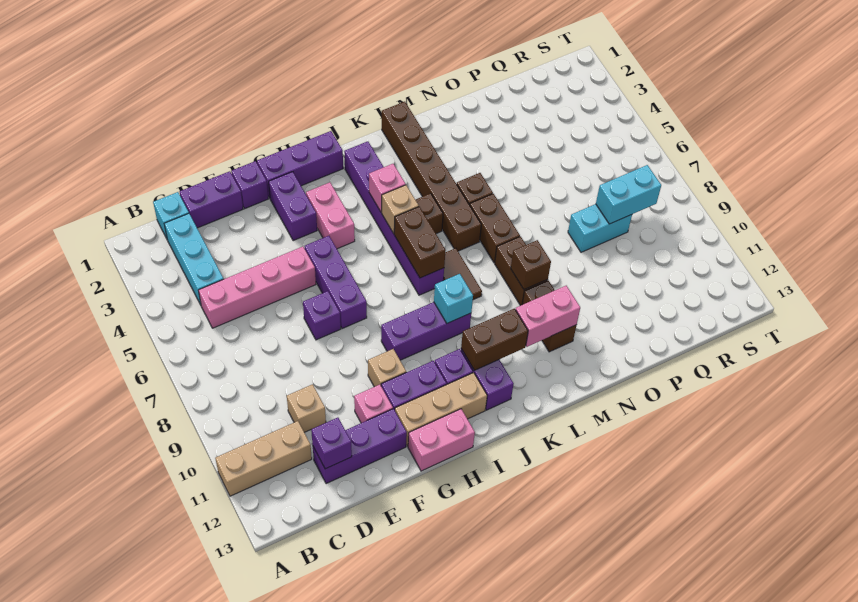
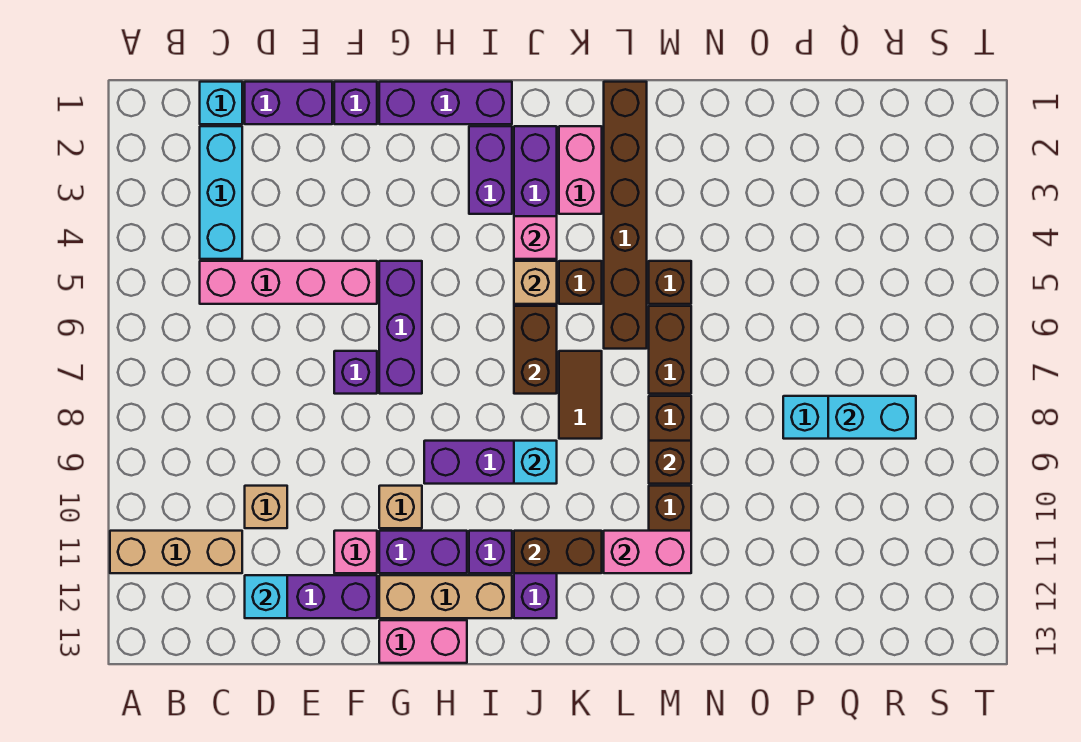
purple brick D12 level 2 -> cyan brick D12 level 2
purple brick G2:G3 level 1 -> purple brick I2:I3 level 1
pink brick H3:H4 level 1 -> pink brick K2:K3 level 1

